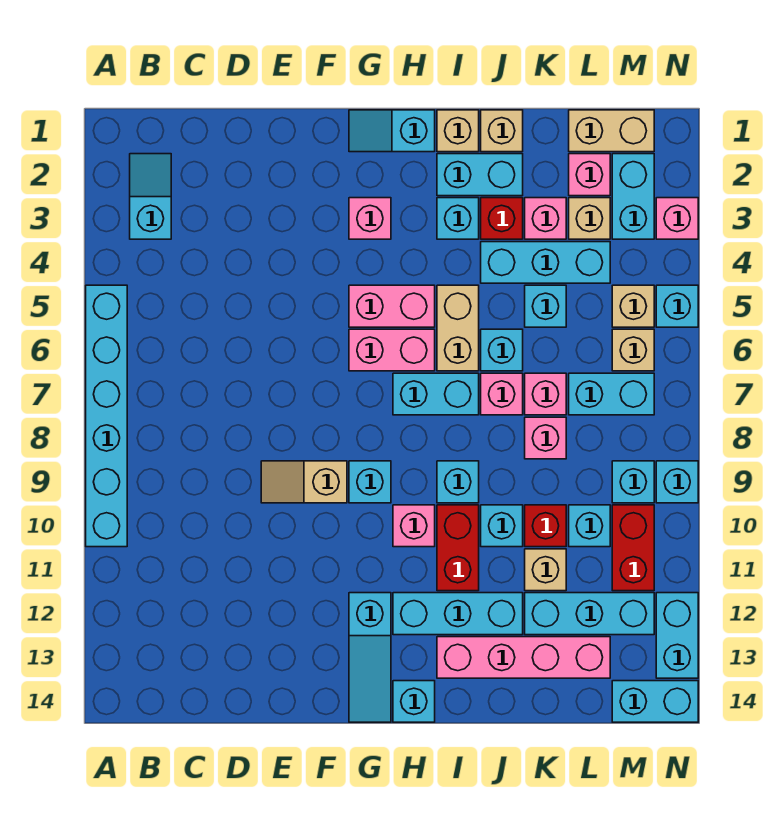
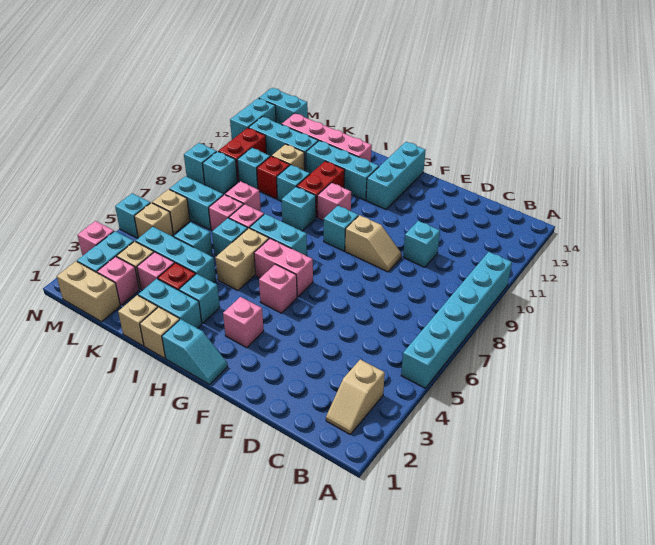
cyan slope B2:B3 level 1 top 3 -> tan slope B2:B3 level 1 top 3
pink brick G5:H5 level 1 -> pink brick G5 level 1
cyan slope G12:G14 level 1 top 12 -> cyan brick G12:G14 level 1
cyan brick H14 level 1 -> cyan brick D10 level 1

